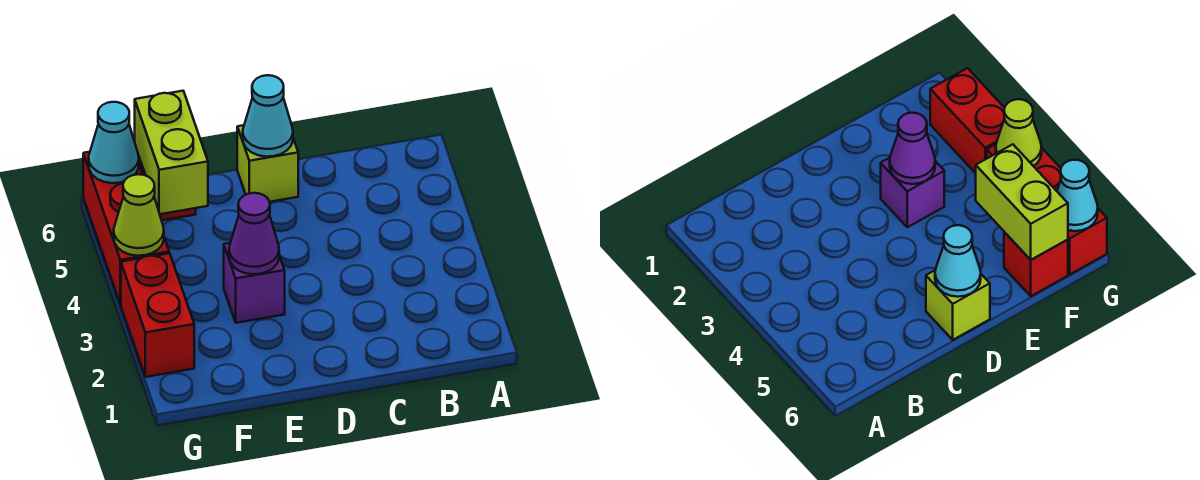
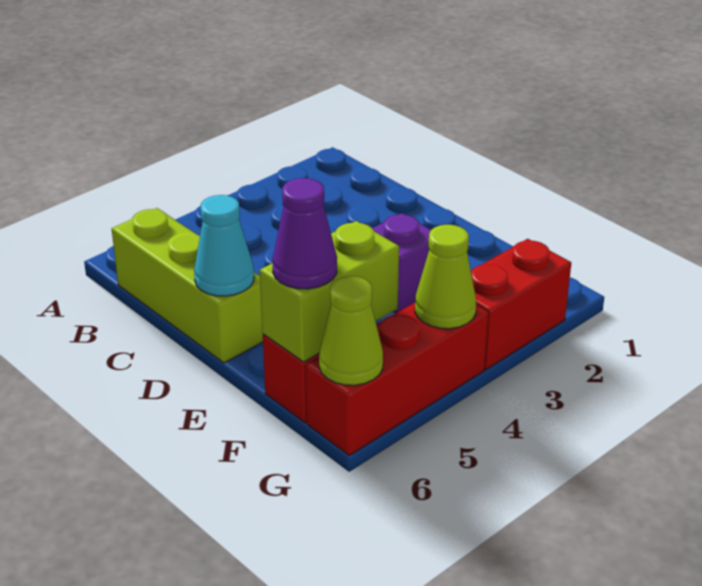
lime brick D6 level 1 -> lime brick B6:D6 level 1
purple cone E3 level 2 -> purple cone F6 level 3
cyan cone G6 level 2 -> lime cone G6 level 2

